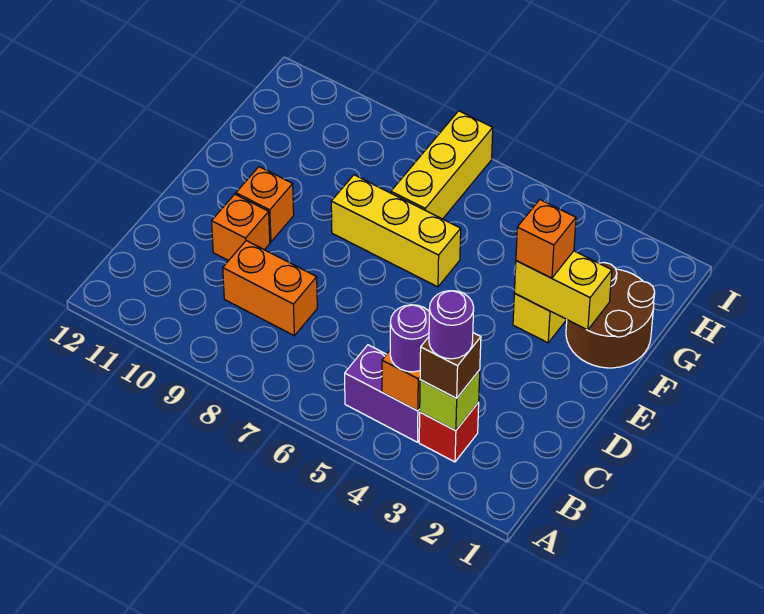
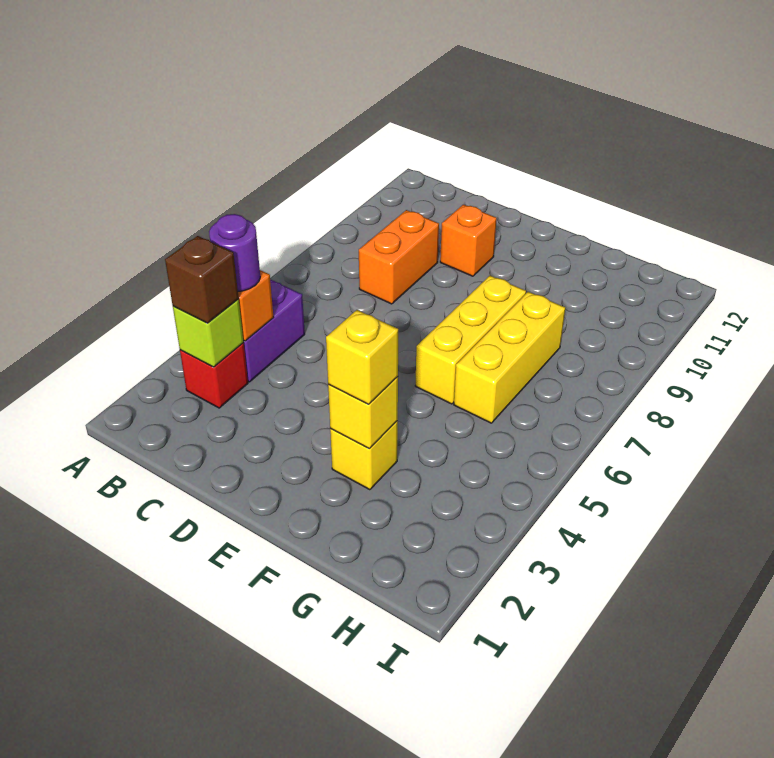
purple round brick B3 level 4 -> none
orange brick E10 level 1 -> none
brown round brick F1:G2 level 1 -> none
yellow brick F2:F3 level 2 -> yellow brick F3 level 2
orange brick F3 level 3 -> yellow brick F3 level 3
yellow brick G7:I7 level 1 -> yellow brick G6:G8 level 1

